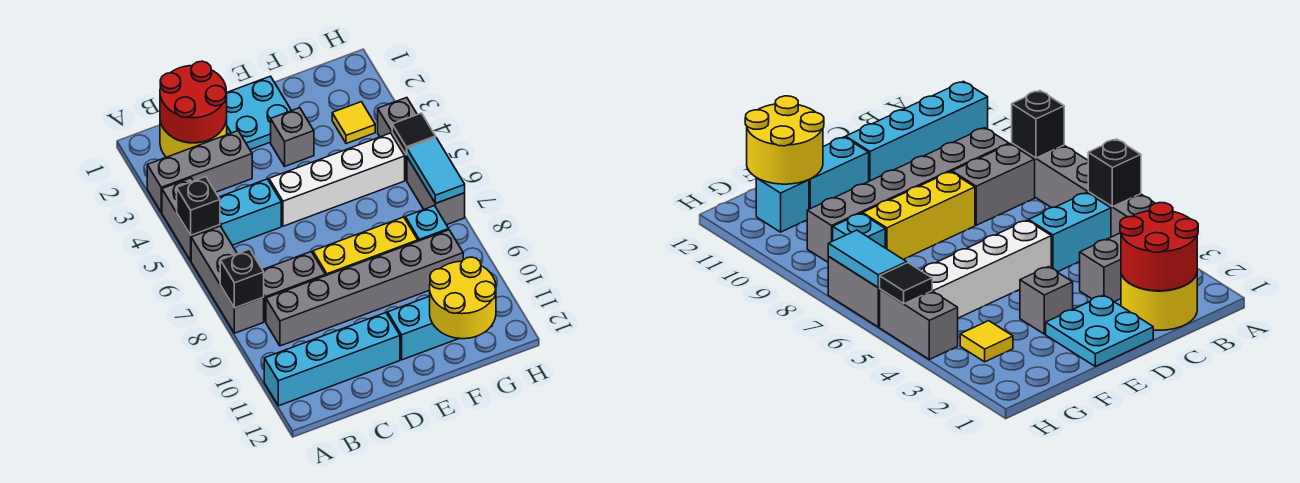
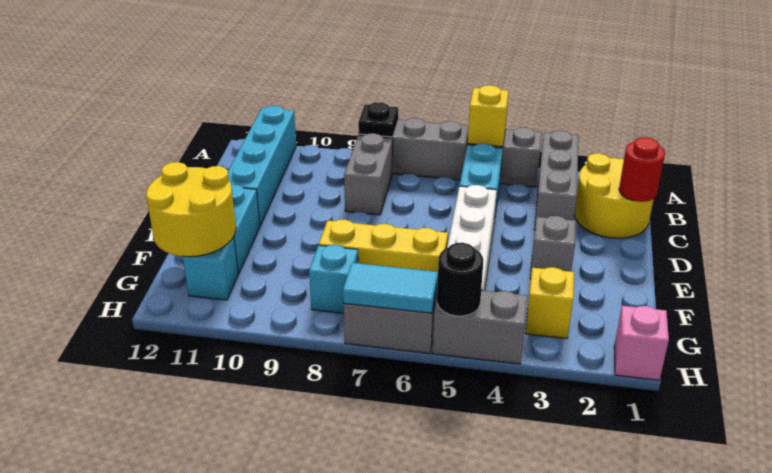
black brick A5 level 2 -> yellow brick A5 level 2
black brick A8 level 2 -> black plate A8 level 2
red round brick B1:C2 level 2 -> red round brick C1 level 2
grey brick B9:G9 level 1 -> none
cyan plate D1:E2 level 1 -> none
yellow brick D8:F8 level 1 -> yellow brick F6:F8 level 1
yellow tile G3 level 1 -> yellow brick G3 level 1
none -> pink brick H1 level 1
black tile H5 level 2 -> black round brick H5 level 2

